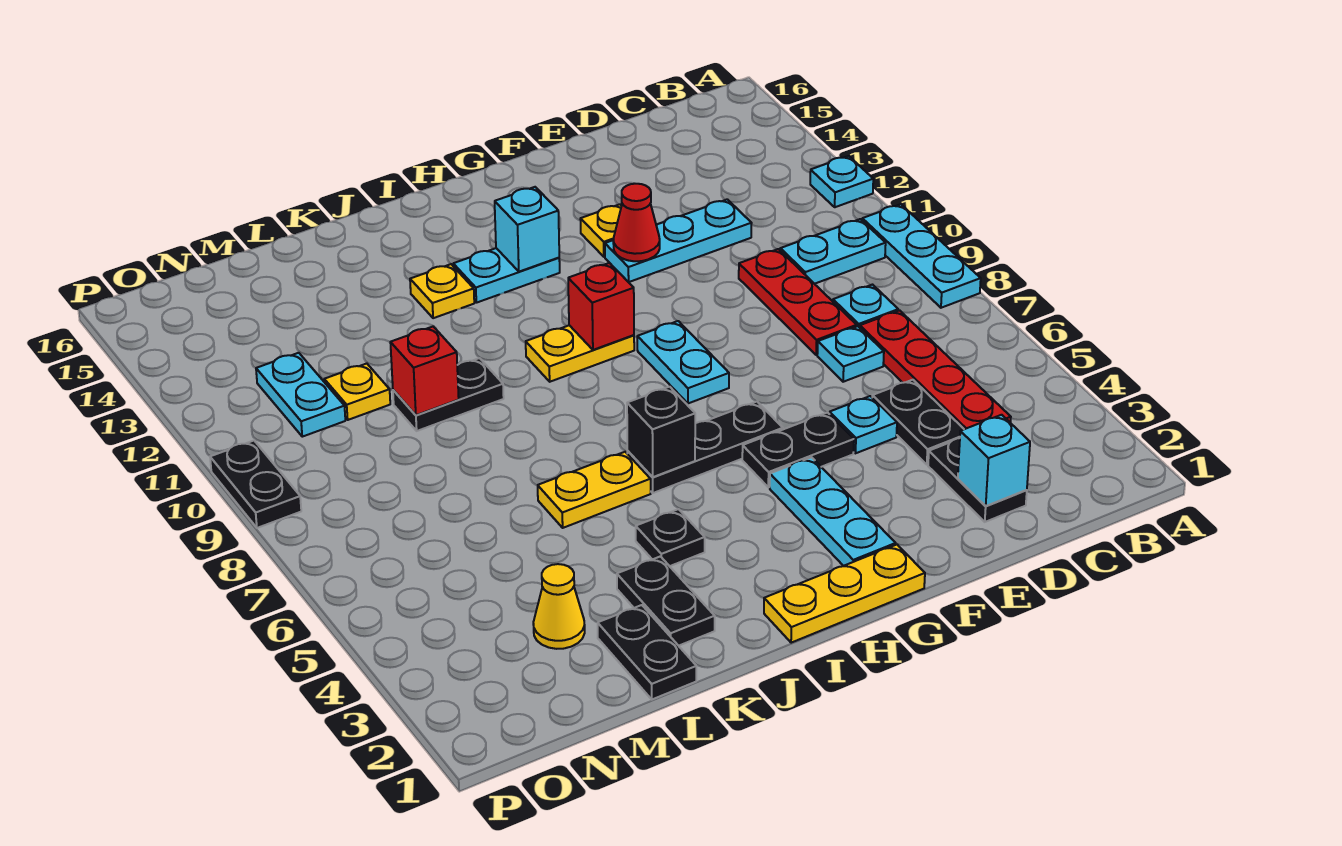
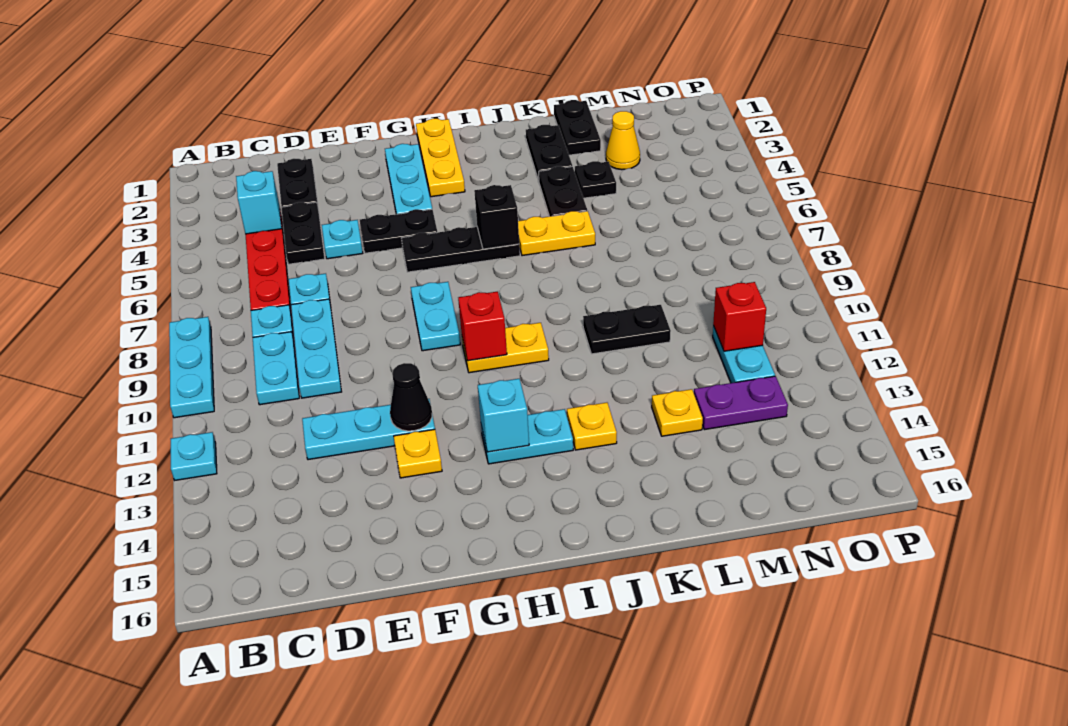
cyan plate B10:C10 level 1 -> cyan plate C9:C10 level 1
cyan brick D2 level 2 -> cyan brick C4 level 2
red plate D8:D10 level 1 -> cyan plate D8:D10 level 1
red cone F12 level 2 -> black cone F12 level 2
yellow plate G1:I1 level 1 -> yellow plate H1:H3 level 1
black plate J4 level 1 -> black plate L4 level 1
red brick L10 level 2 -> red brick N11 level 2
yellow plate M11 level 1 -> yellow plate L13 level 1
none -> purple plate M13:N13 level 1
black plate P9:P10 level 1 -> black plate K4:K5 level 1

